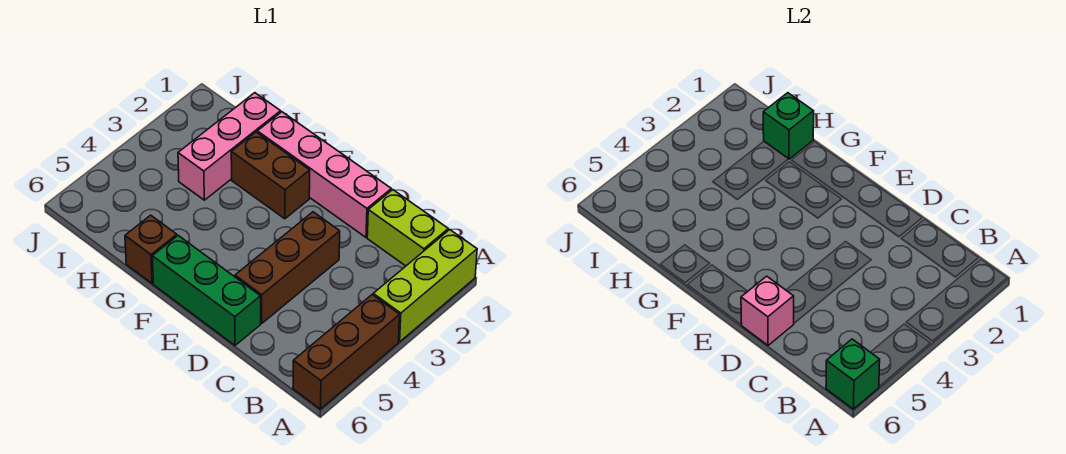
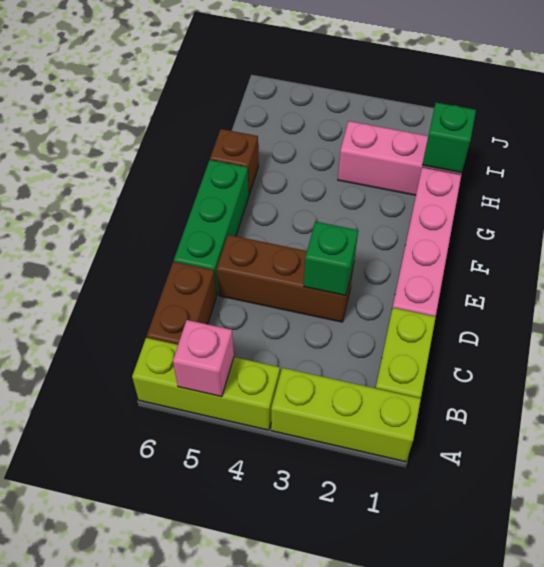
brown brick A4:A6 level 1 -> lime brick A4:A6 level 1
green brick A6 level 2 -> green brick D3 level 2
pink brick D6 level 2 -> pink brick A5 level 2
brown brick F2:G2 level 1 -> brown brick B6:C6 level 1

